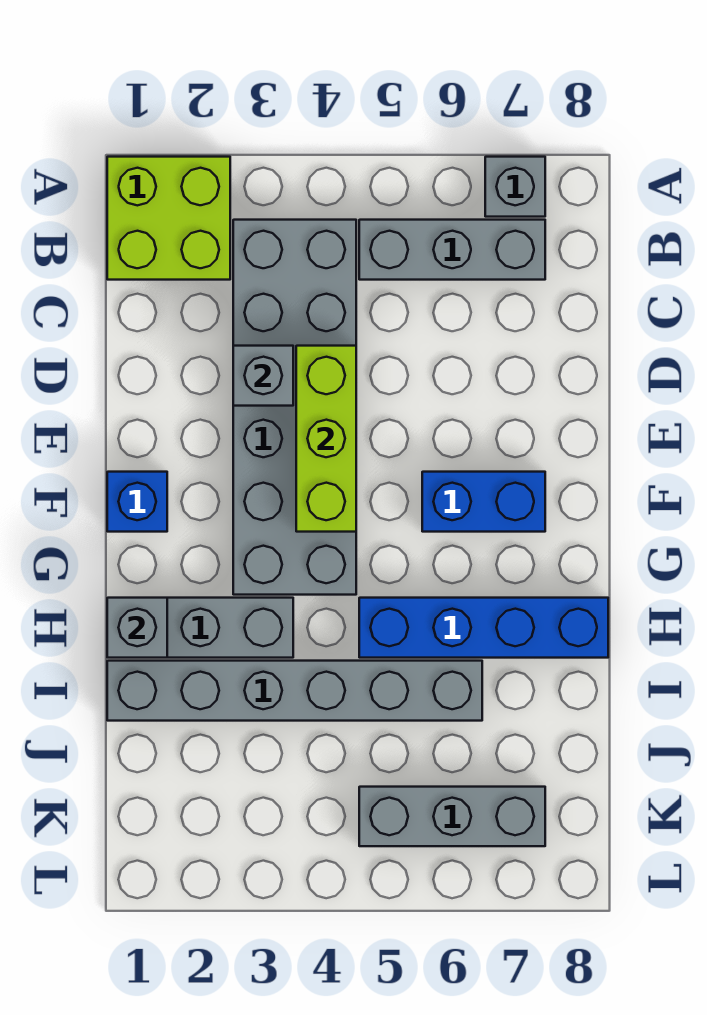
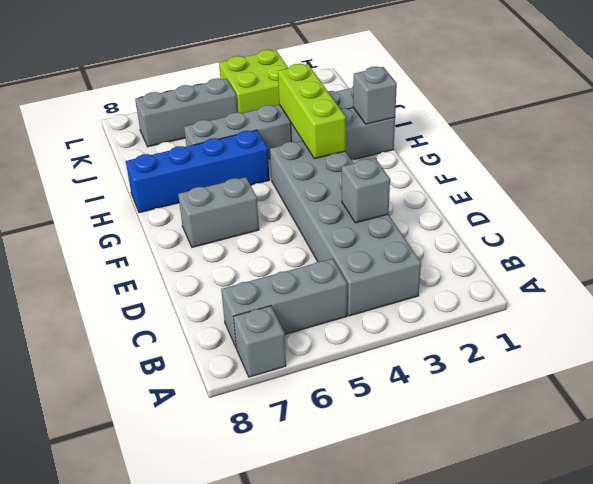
lime brick A1:B2 level 1 -> lime brick K3:L4 level 1
lime brick D4:F4 level 2 -> lime brick G3:I3 level 2
blue brick F1 level 1 -> none
blue brick F6:F7 level 1 -> grey brick F6:F7 level 1

